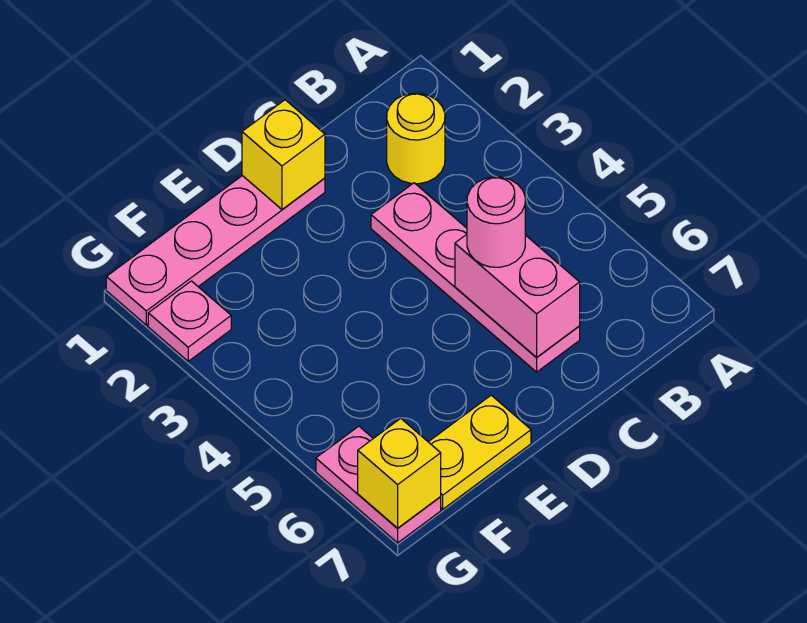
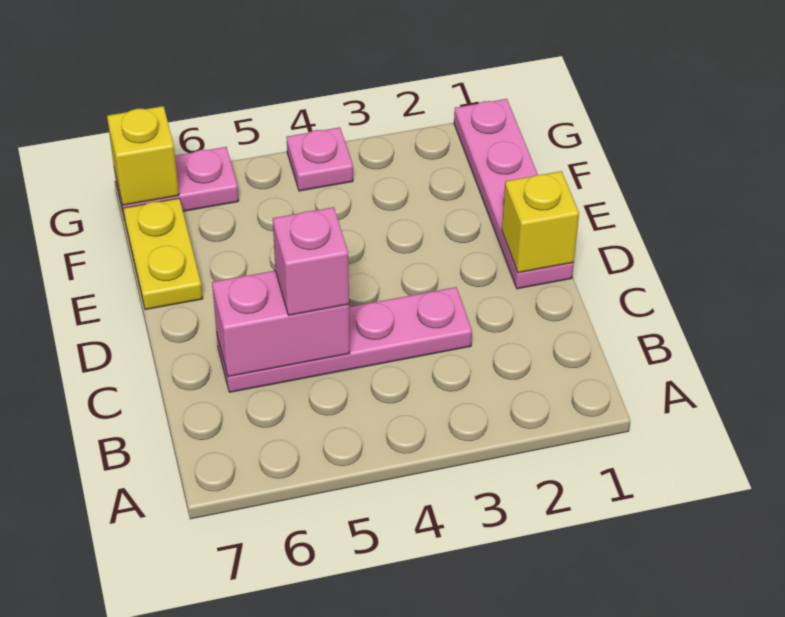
yellow round brick B2 level 1 -> none
pink round brick C5 level 3 -> pink brick C5 level 3
pink plate G2 level 1 -> pink plate G4 level 1

